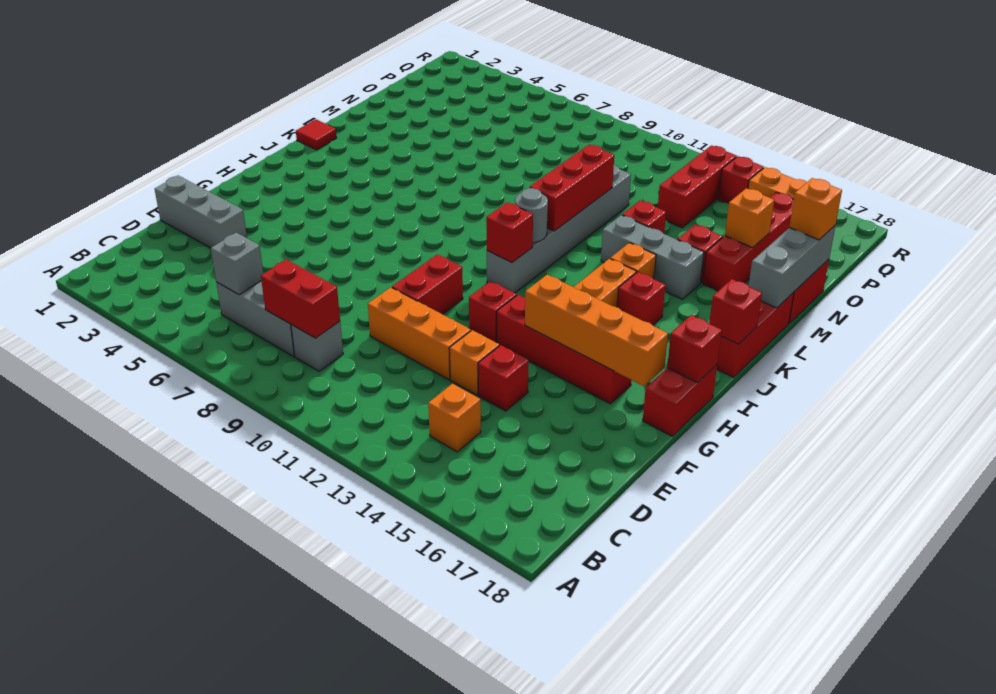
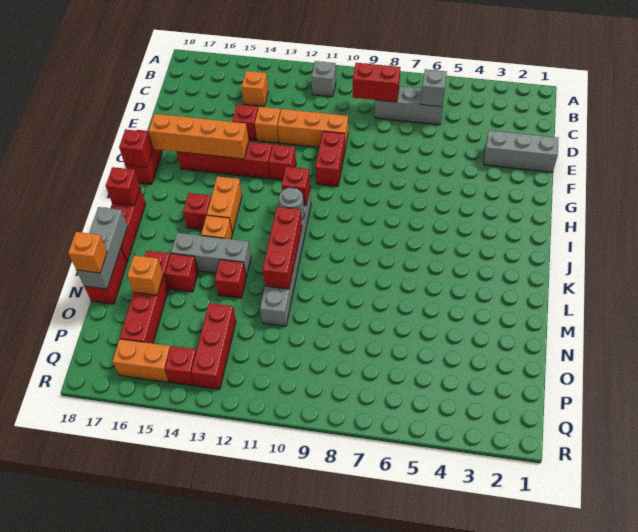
grey brick C9 level 1 -> grey brick B11 level 1
red tile K1 level 1 -> none

